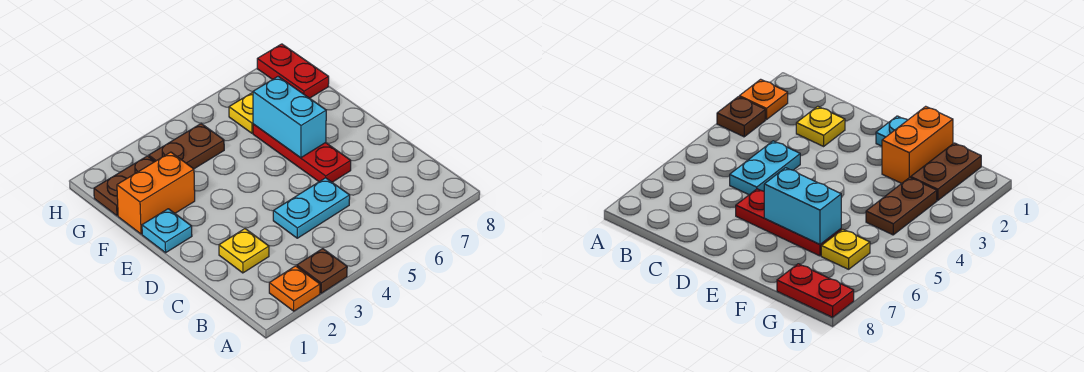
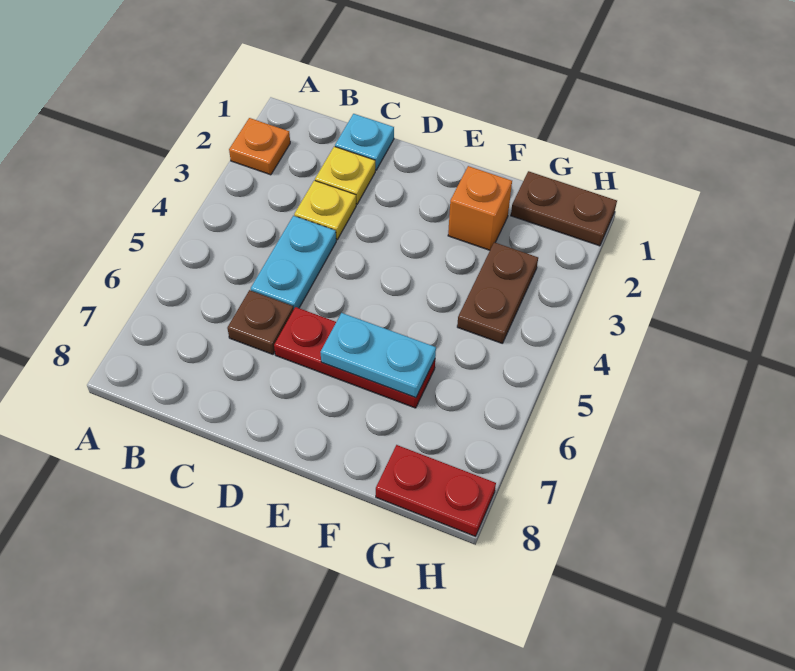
brown plate A3 level 1 -> brown plate C6 level 1
cyan plate E1 level 1 -> cyan plate C1 level 1
cyan brick E6:F6 level 2 -> cyan plate E6:F6 level 2
orange brick F1:F2 level 1 -> orange brick F2 level 1
brown plate G1:G2 level 1 -> brown plate G1:H1 level 1
yellow plate G6 level 1 -> yellow plate C3 level 1

